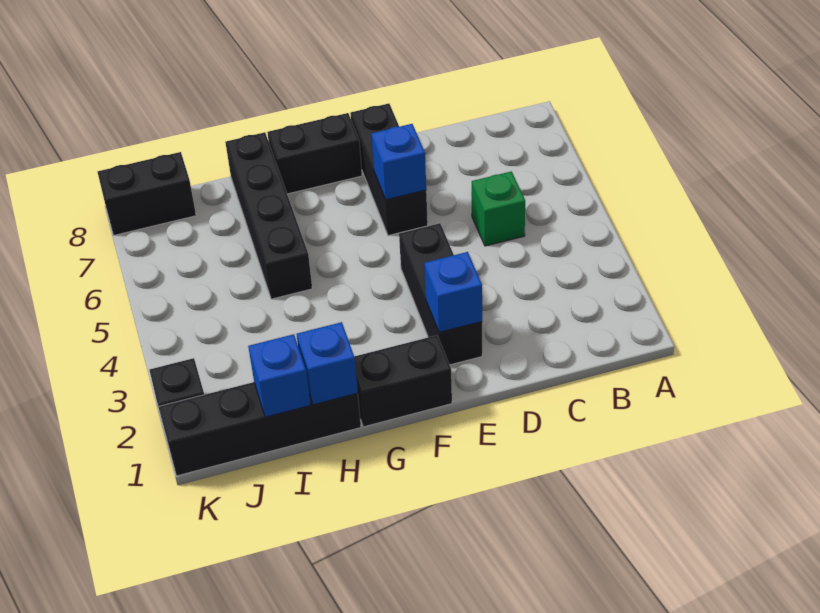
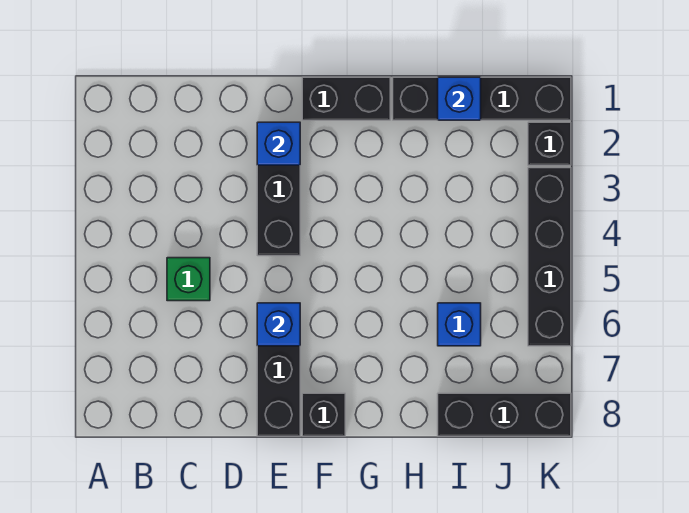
black brick F8:G8 level 1 -> black brick F8 level 1
blue brick H1 level 2 -> blue brick I6 level 1
black brick H5:H8 level 1 -> black brick K3:K6 level 1
black brick J8:K8 level 1 -> black brick I8:K8 level 1

